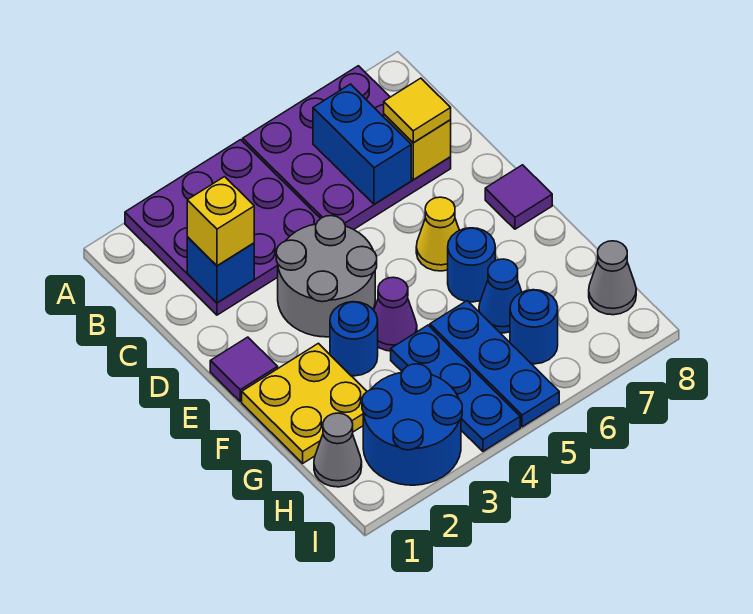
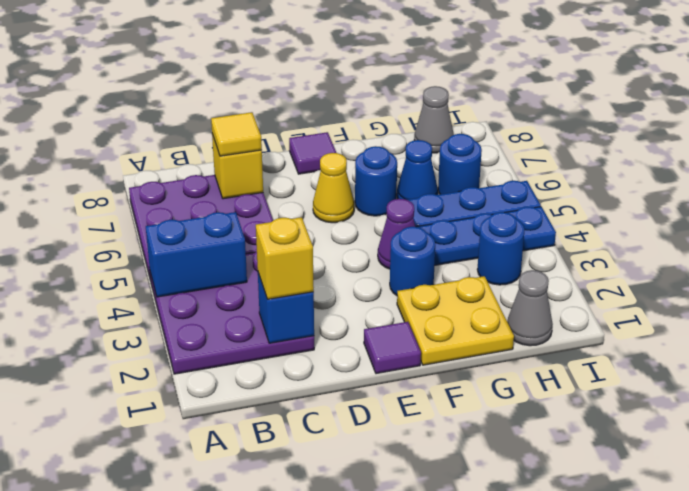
blue brick B6:C6 level 2 -> blue brick A4:B4 level 2
grey round brick D3:E4 level 1 -> none
blue round brick H2:I3 level 1 -> blue round brick H3 level 1

